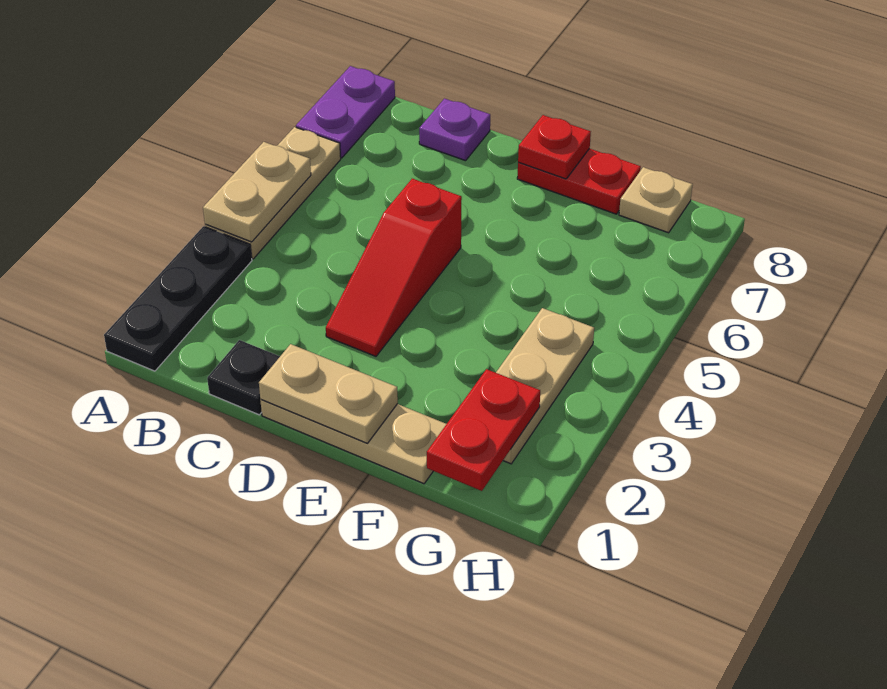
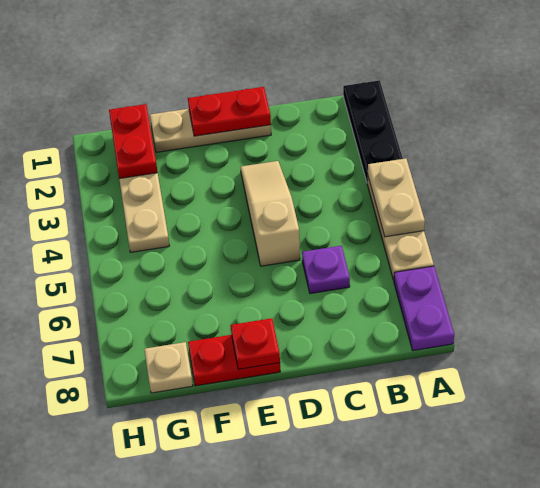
black plate C1 level 1 -> none
purple plate C8 level 1 -> purple plate C6 level 1
tan plate D1:E1 level 2 -> red plate D1:E1 level 2
red slope D3:D5 level 1 top 5 -> tan slope D3:D5 level 1 top 5

